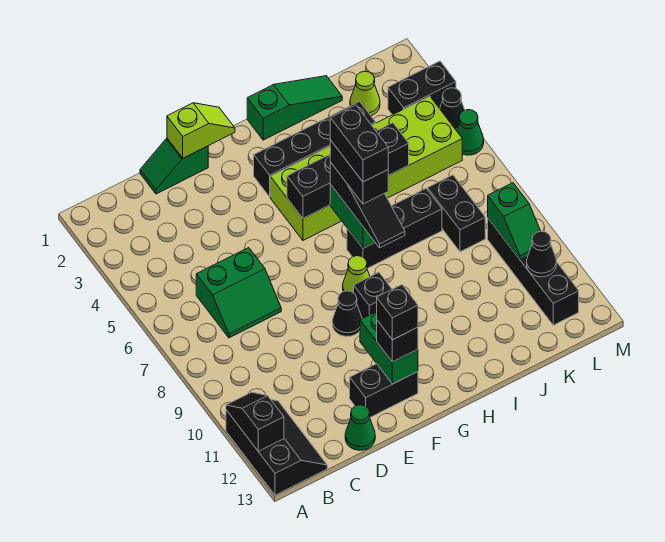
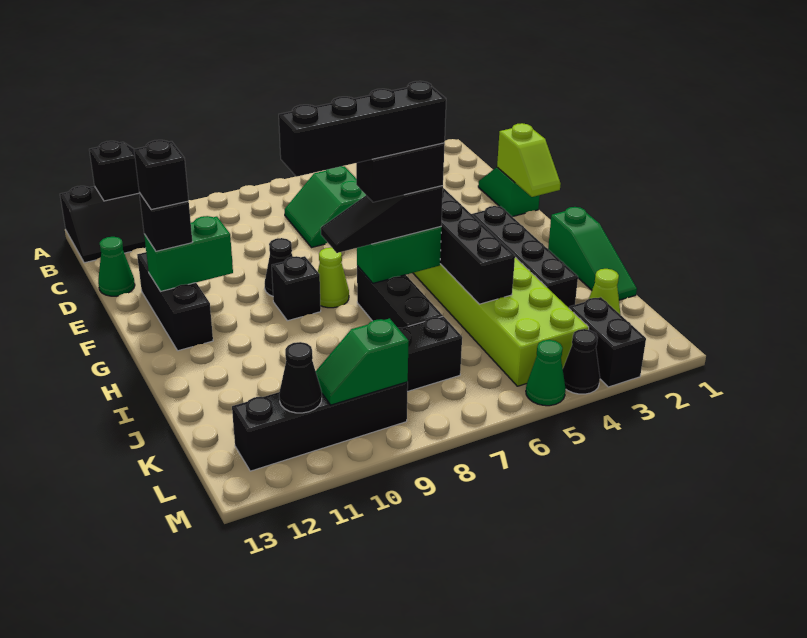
black brick E12:F12 level 1 -> black brick E12:G12 level 1
black brick H6:H7 level 5 -> black brick H6:H9 level 5

